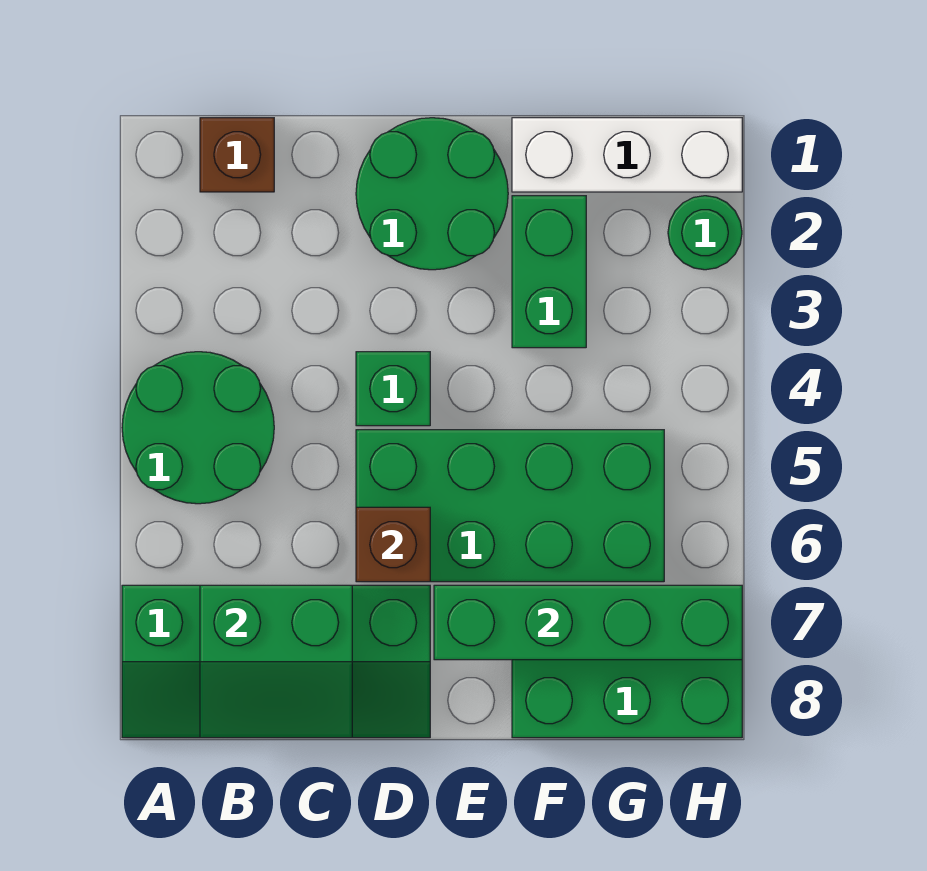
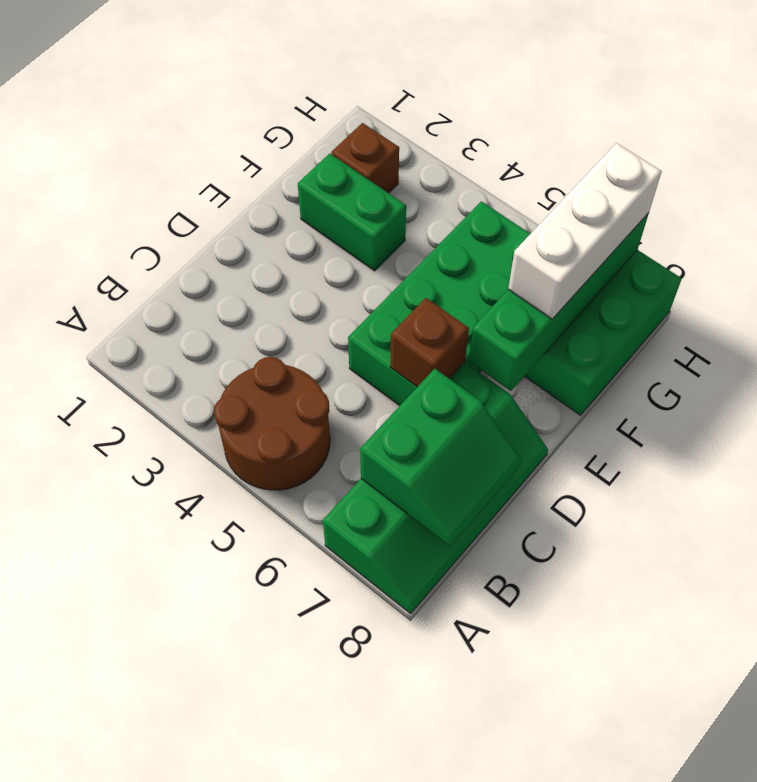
green round brick A4:B5 level 1 -> brown round brick A4:B5 level 1
brown brick B1 level 1 -> brown brick G2 level 1
green round brick D1:E2 level 1 -> none
green brick D4 level 1 -> none
white brick F1:H1 level 1 -> white brick F7:H7 level 3
green round brick H2 level 1 -> none

